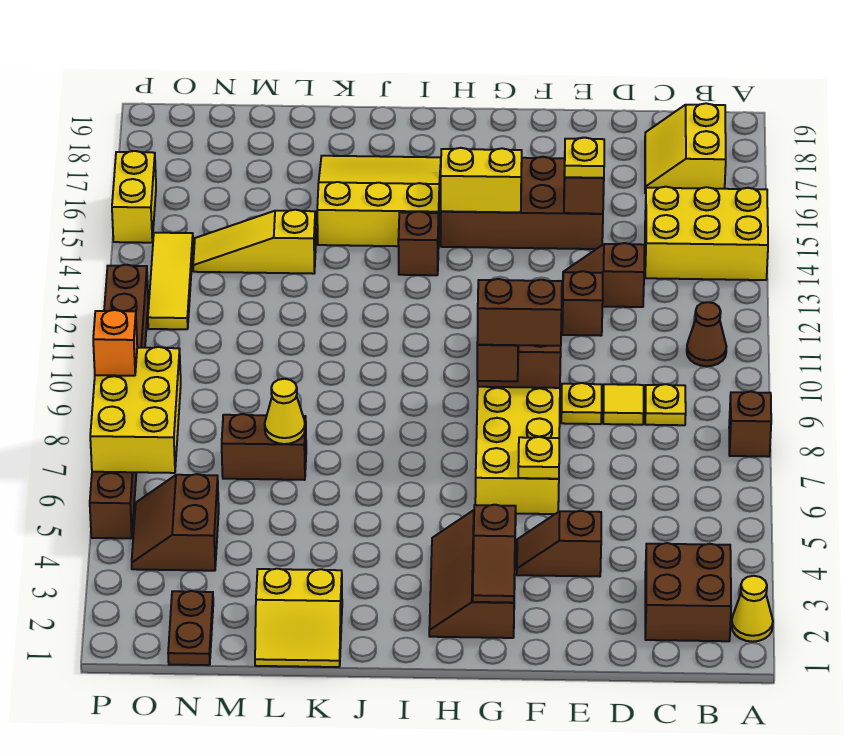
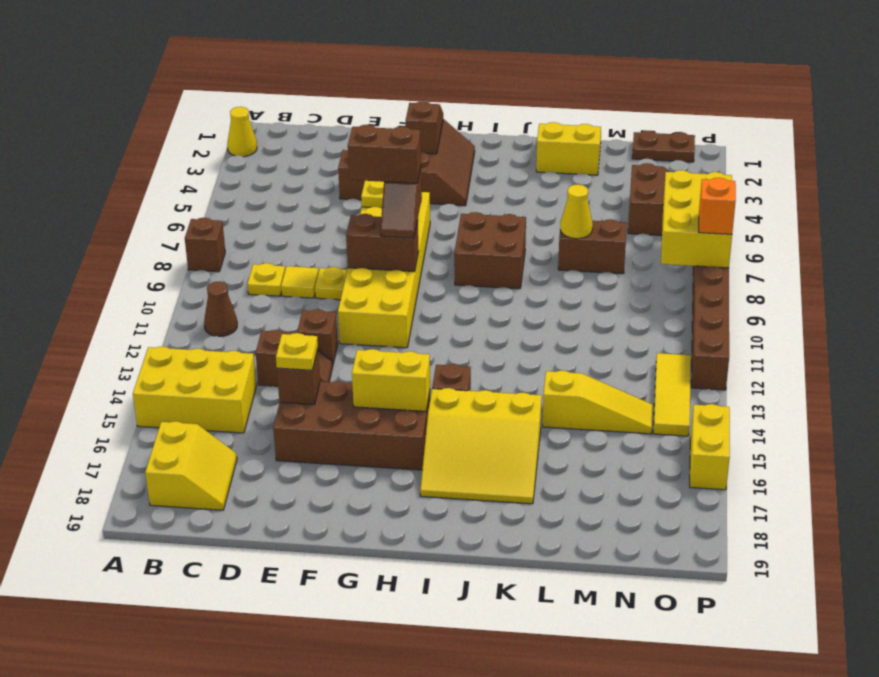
brown brick B2:C3 level 1 -> brown brick I7:J8 level 1
brown plate N1:N2 level 1 -> brown plate N1:O1 level 1

